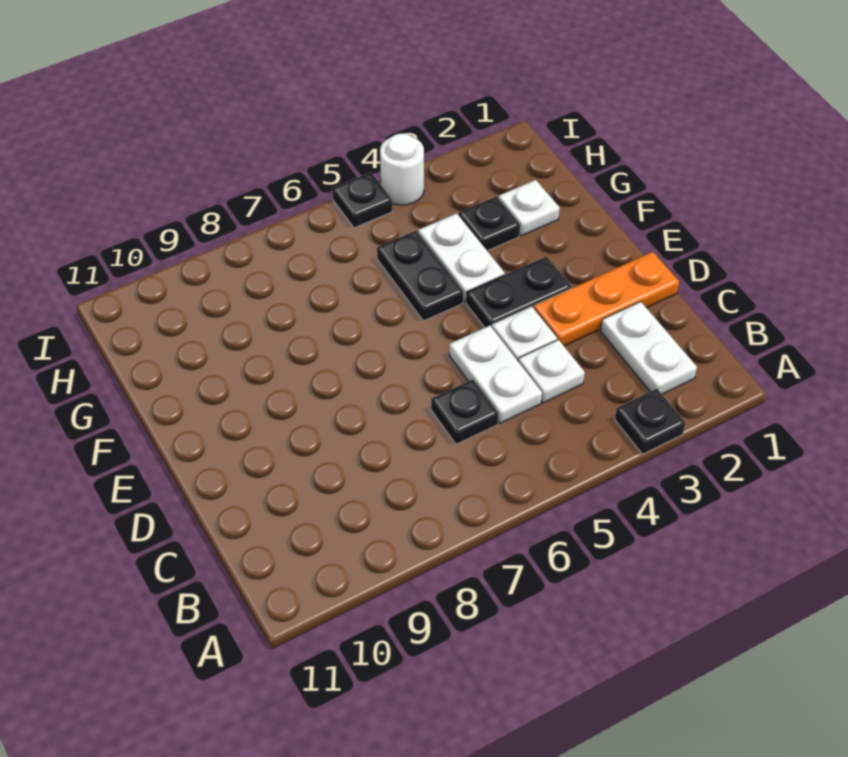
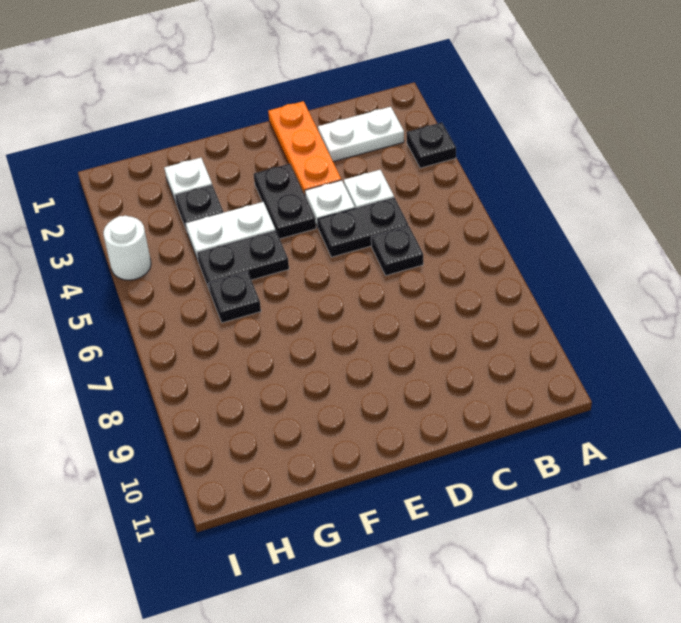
white plate C5:D5 level 1 -> black plate C5:D5 level 1
black plate I5 level 1 -> black plate G6 level 1

